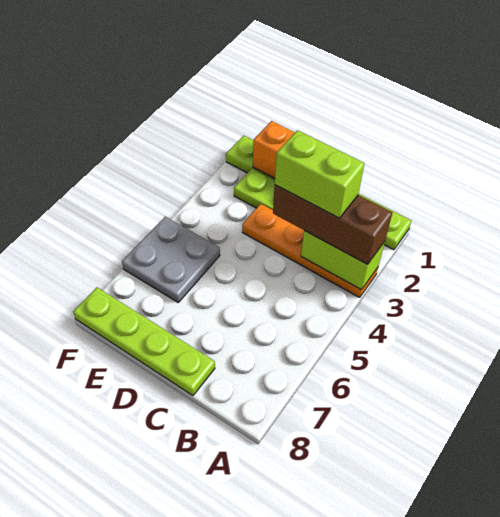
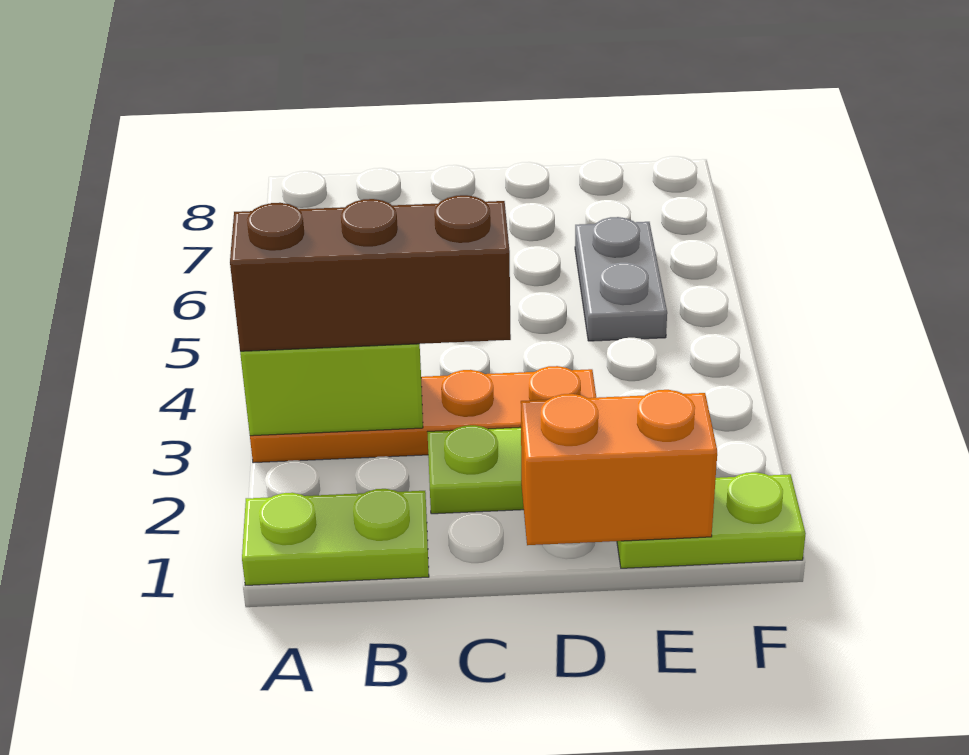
lime brick B3:C3 level 4 -> none
lime plate C8:F8 level 1 -> none
grey plate E5:F6 level 1 -> grey plate E5:E6 level 1

